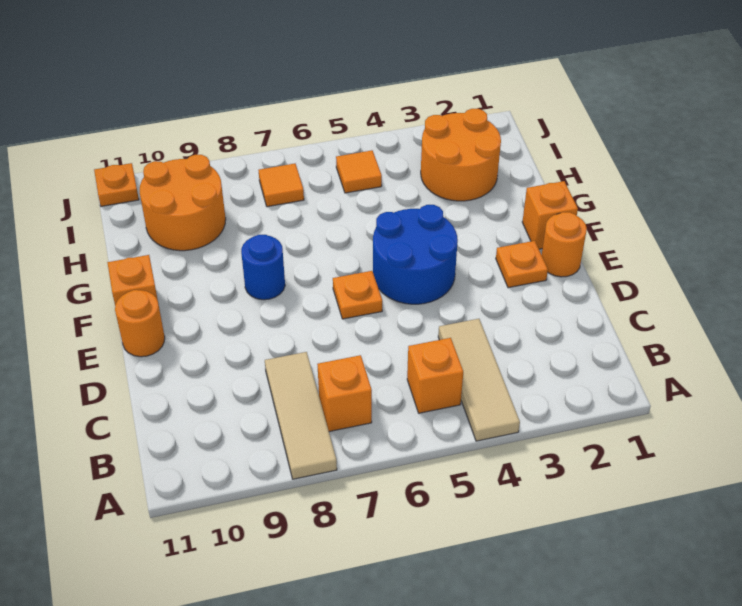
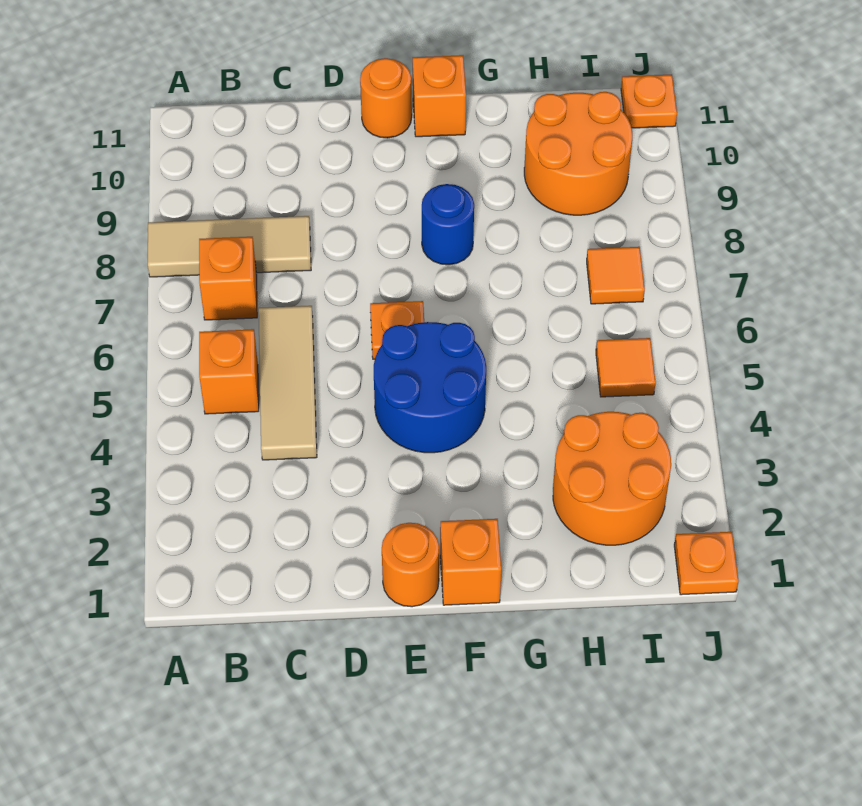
tan tile A4:C4 level 1 -> tan tile C4:C6 level 1
orange plate E2 level 1 -> orange plate J1 level 1

